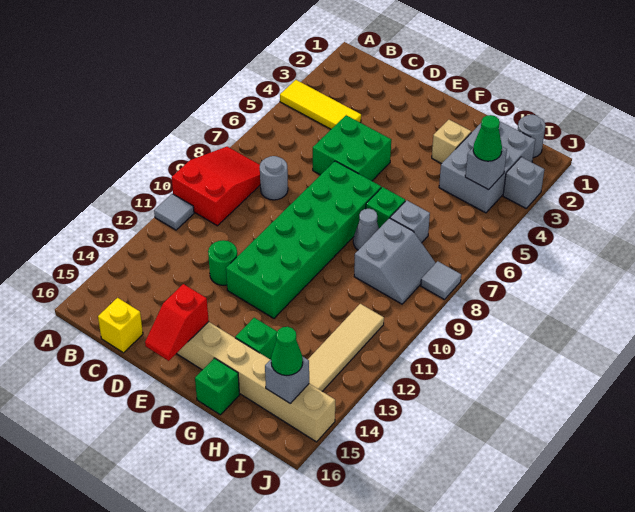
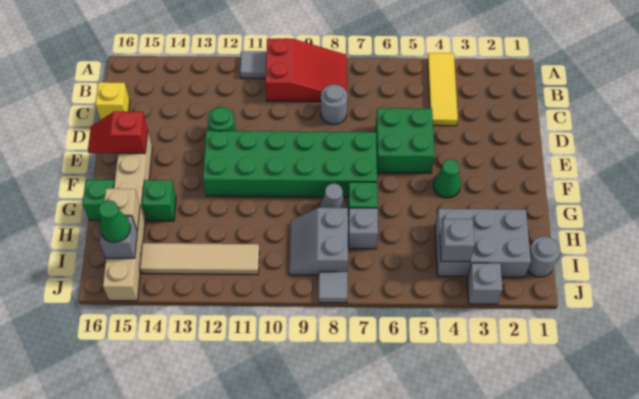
tan brick G3 level 1 -> tan brick H15 level 2
grey slope H8:I9 level 1 top H -> grey slope H8:I9 level 1 top 8
green cone I4 level 3 -> green cone F4 level 1

